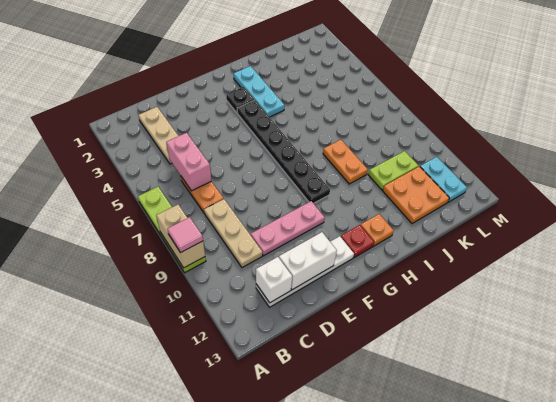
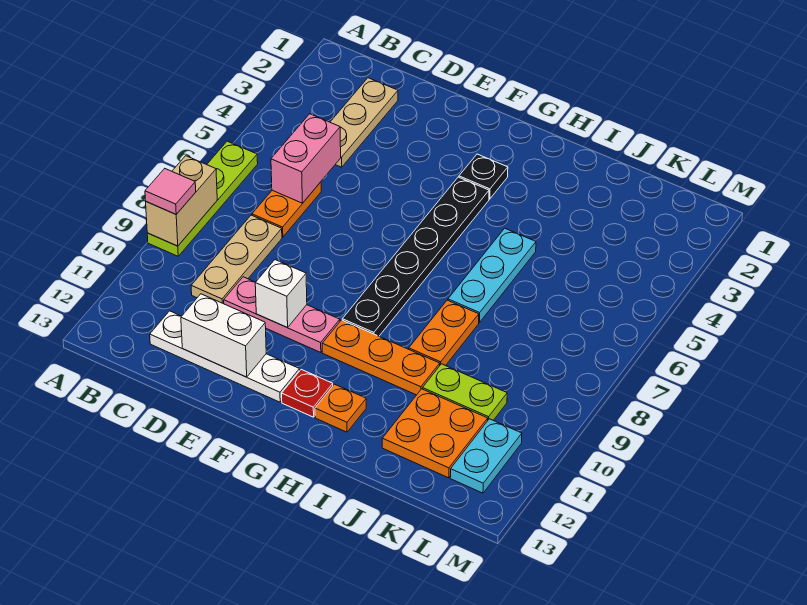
white brick C12 level 2 -> white brick E10 level 2
none -> orange plate G10:I10 level 1
cyan plate H2:H4 level 1 -> cyan plate I5:I7 level 1

